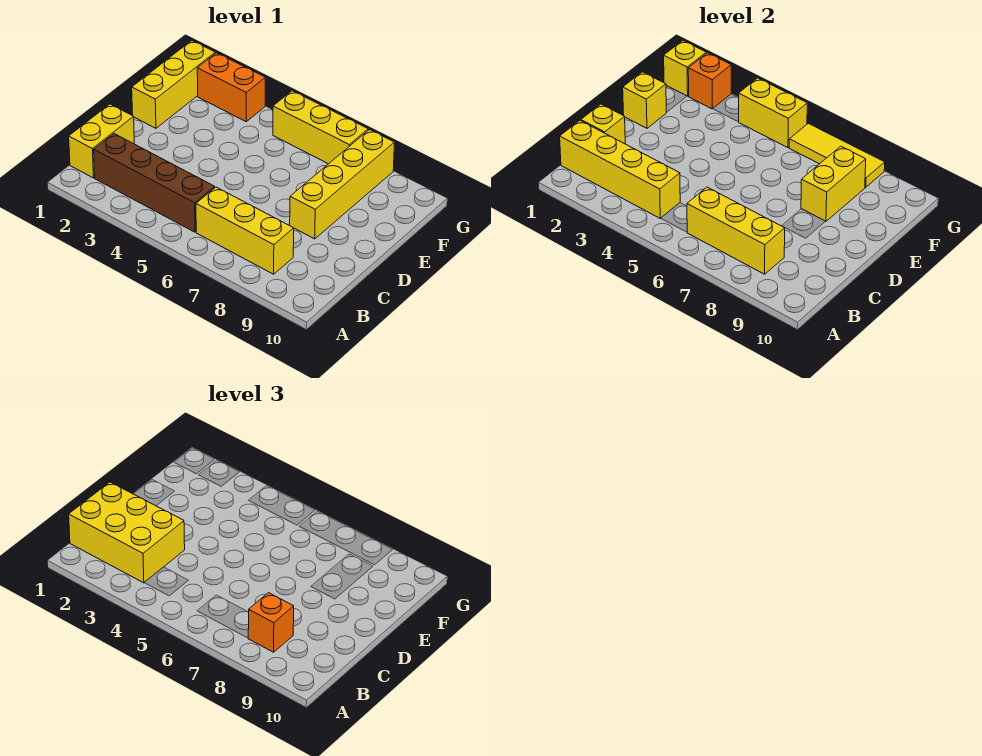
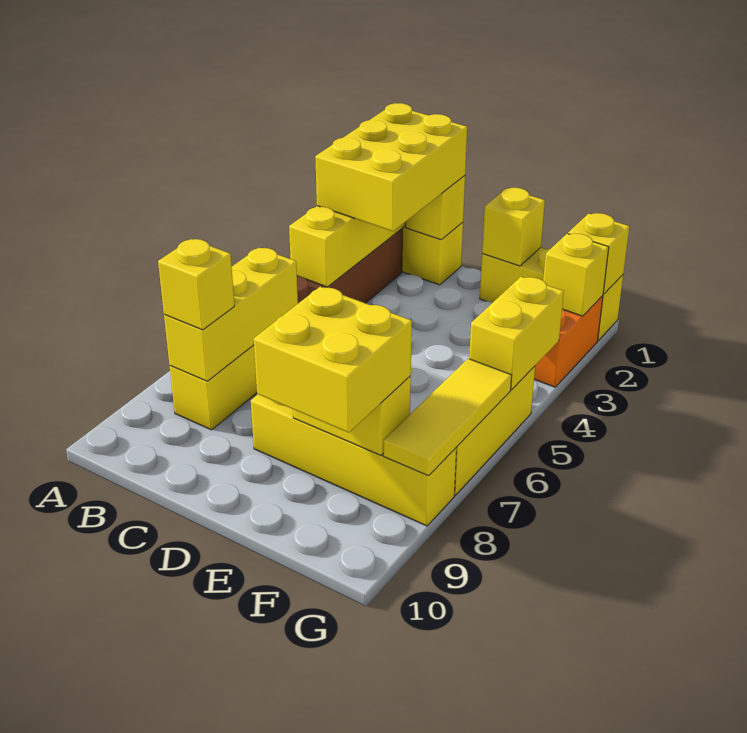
orange brick B8 level 3 -> yellow brick B8 level 3
none -> yellow brick E8:F9 level 3
orange brick G2 level 2 -> yellow brick G2 level 2

